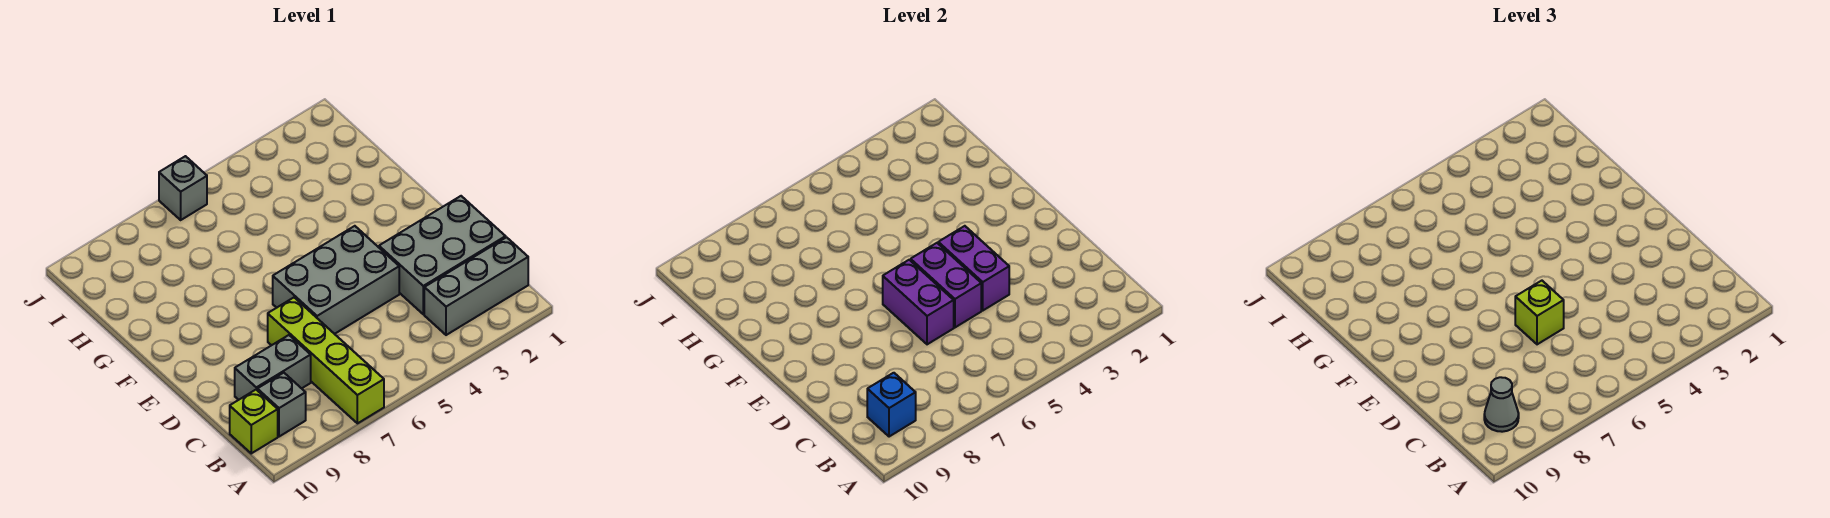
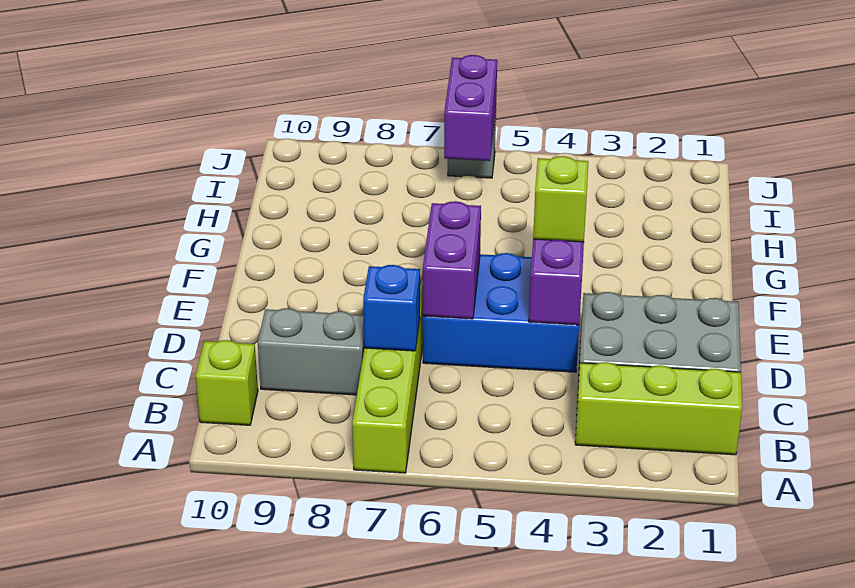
grey brick B1:B3 level 1 -> lime brick B1:B3 level 1
grey brick B9 level 1 -> none
blue brick B9 level 2 -> blue brick C7 level 2
grey cone B9 level 3 -> none
grey brick D4:E6 level 1 -> blue brick D4:E6 level 1
purple brick D5:E5 level 2 -> purple brick I6:J6 level 2
lime brick D6 level 3 -> lime brick E4 level 3

